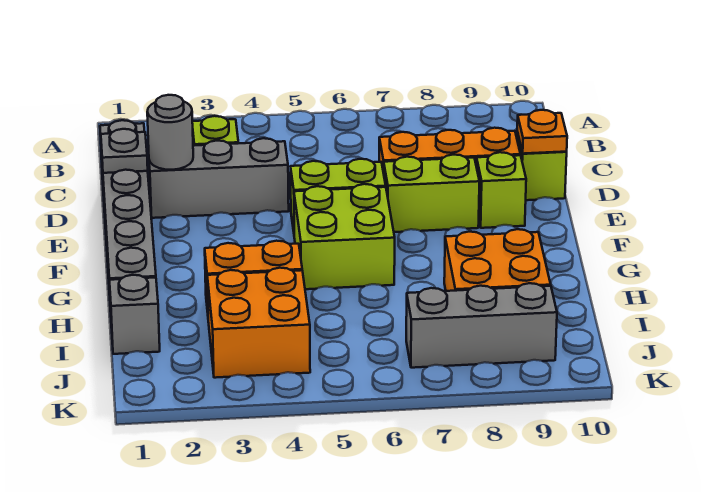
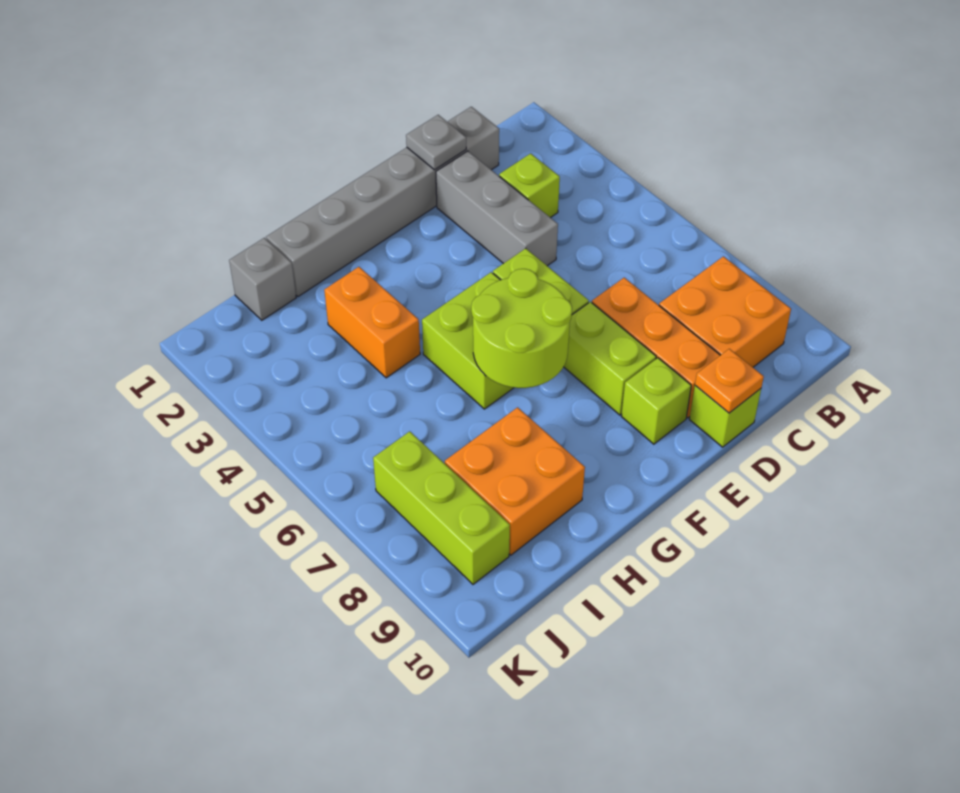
grey round brick D2 level 2 -> none
none -> lime round brick F6:G7 level 2
orange brick I3:J4 level 1 -> orange brick B8:C9 level 1
grey brick J7:J9 level 1 -> lime brick J7:J9 level 1

